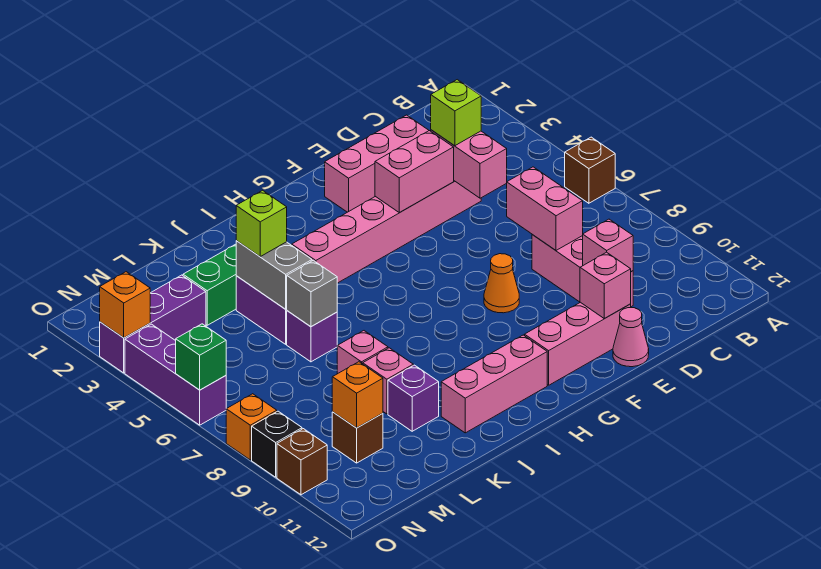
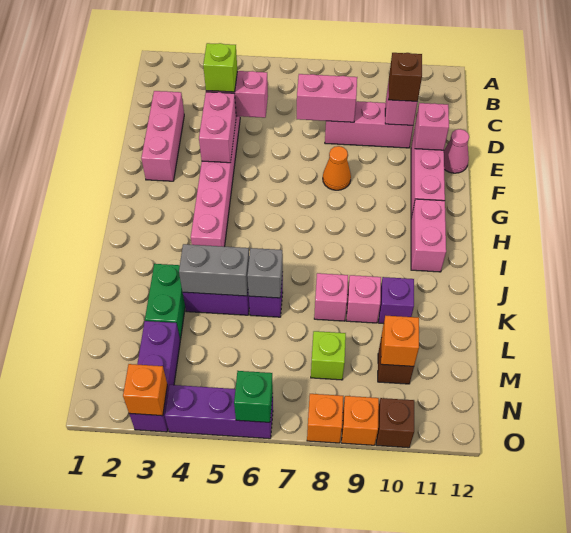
brown brick A6 level 1 -> brown brick D10 level 3
pink brick H11:J11 level 1 -> pink brick H11:I11 level 1
lime brick K4 level 3 -> lime brick M8 level 1
black brick O9 level 1 -> orange brick O9 level 1

